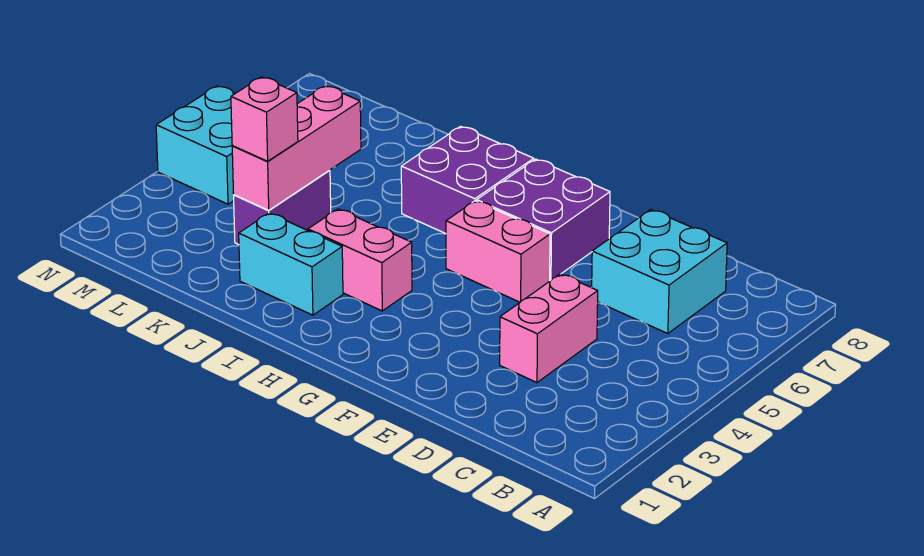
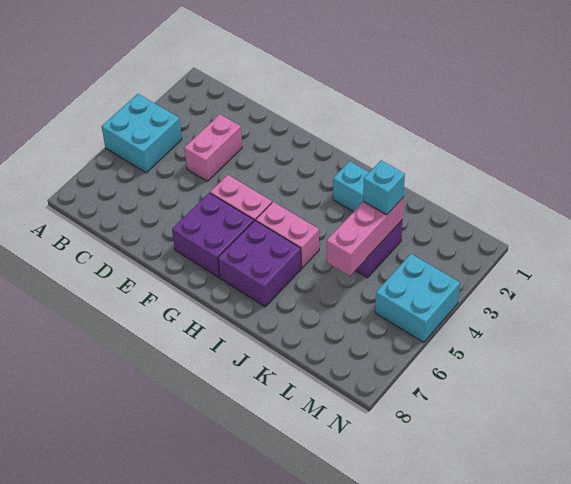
cyan brick C6:D7 level 1 -> cyan brick A4:B5 level 1
pink brick H3:I3 level 1 -> pink brick H5:I5 level 1
pink brick K3 level 3 -> cyan brick K3 level 3

